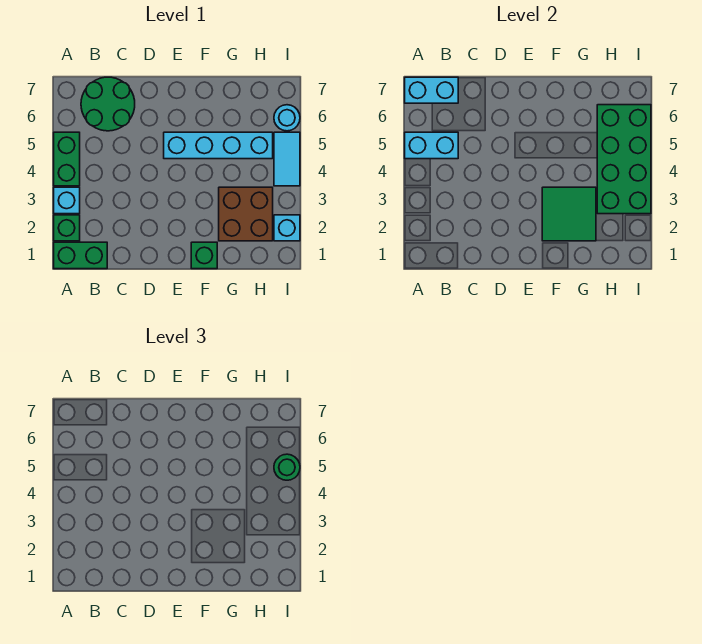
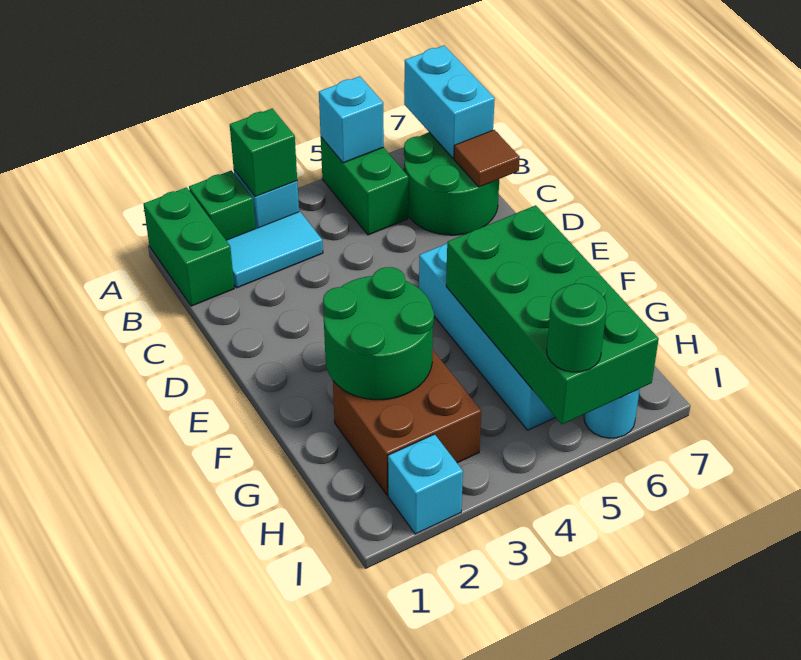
green brick A4:A5 level 1 -> green brick A5:B5 level 1
cyan brick A5:B5 level 2 -> cyan brick A5 level 2
none -> brown tile C7 level 2
green brick F1 level 1 -> green brick A3 level 2
green tile F2:G3 level 2 -> green round brick F2:G3 level 2
green brick H3:I6 level 2 -> green brick F5:I6 level 2
cyan tile I4:I5 level 1 -> cyan tile B2:B3 level 1

